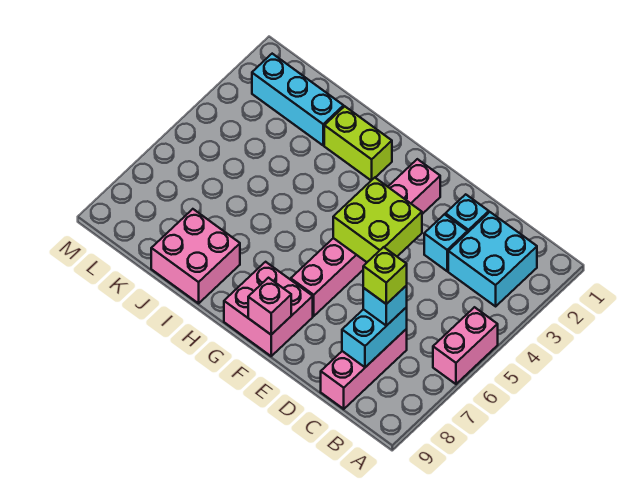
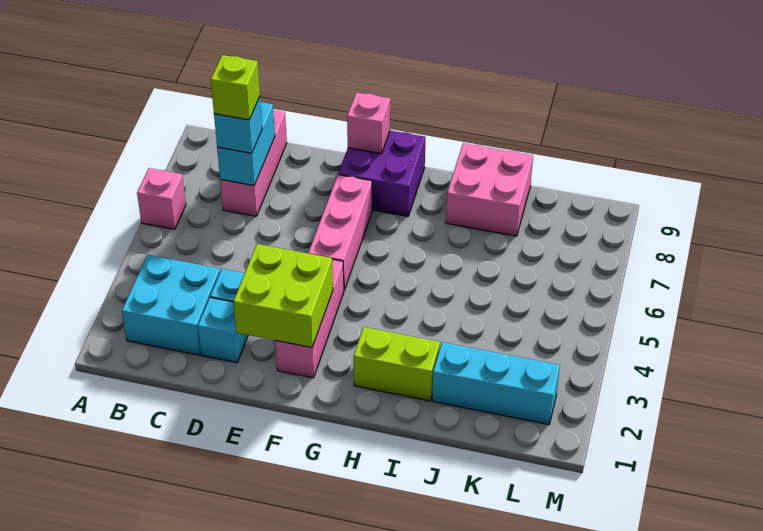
pink brick A5:A6 level 1 -> pink brick A6 level 1
lime brick E4:F5 level 2 -> lime brick E2:F3 level 2
pink brick F8:G9 level 1 -> purple brick F8:G9 level 1

